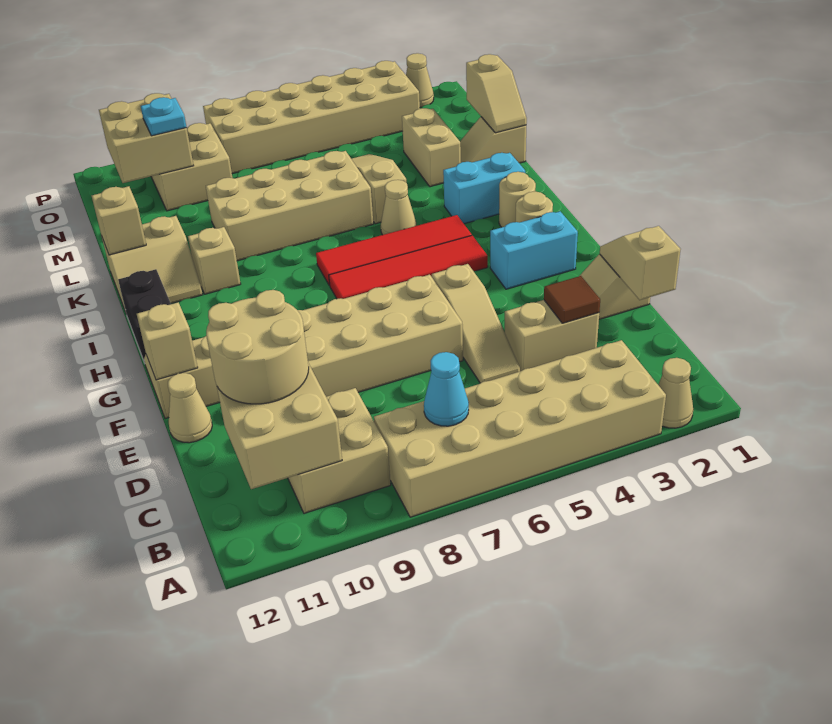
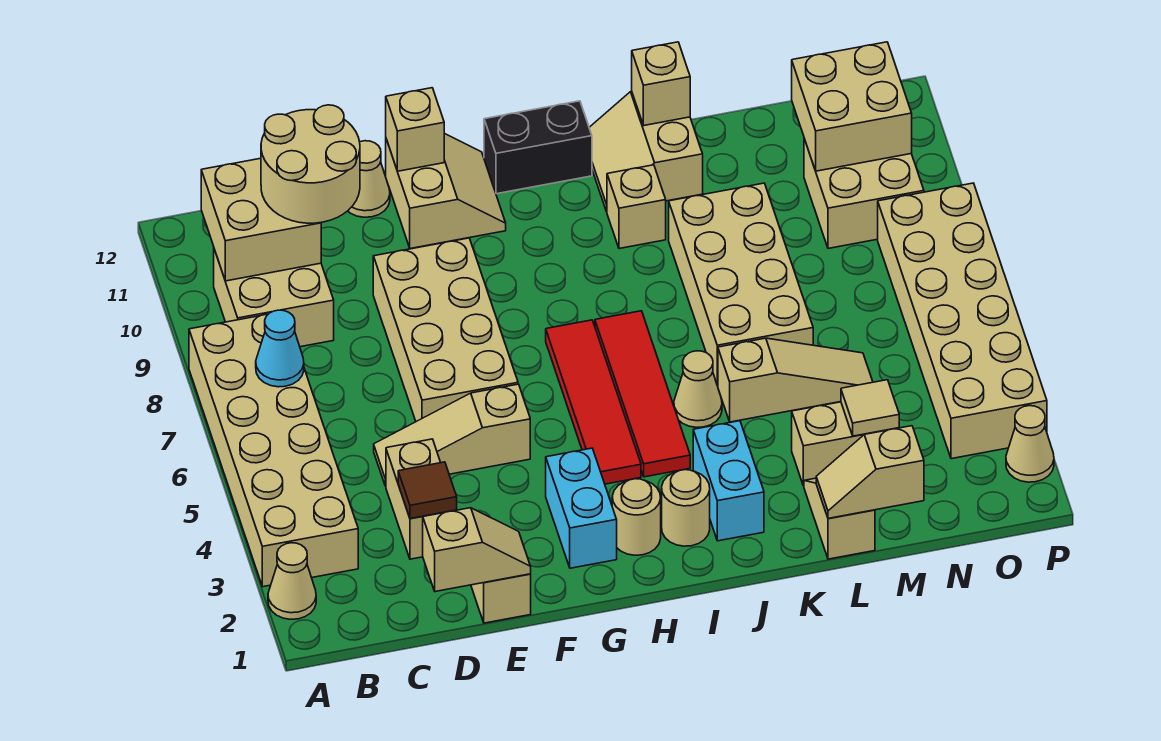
none -> tan tile M3 level 2
cyan plate N10 level 3 -> none

